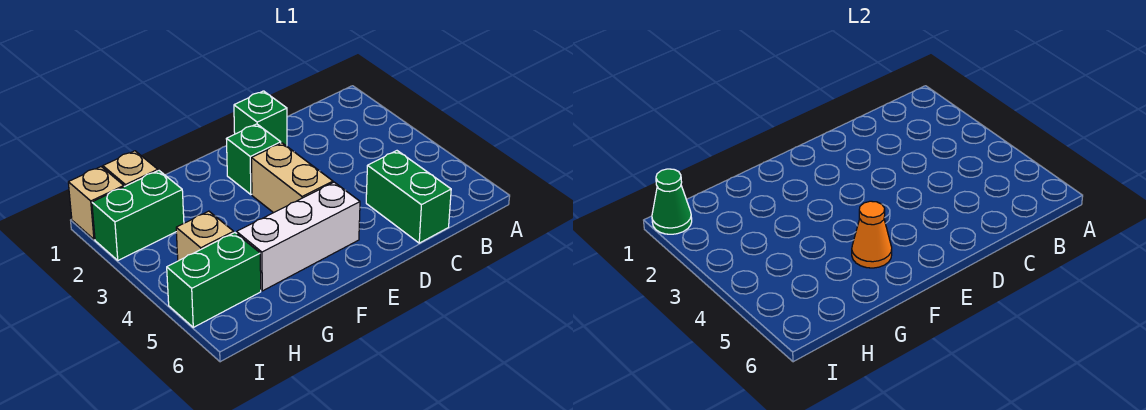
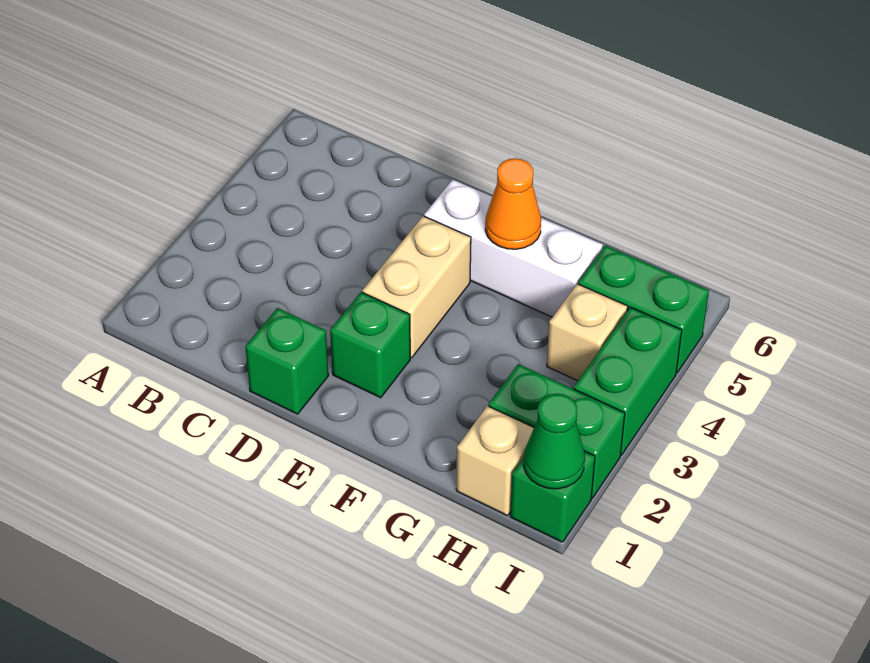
green brick C5:C6 level 1 -> green brick I3:I4 level 1
tan brick I1 level 1 -> green brick I1 level 1

